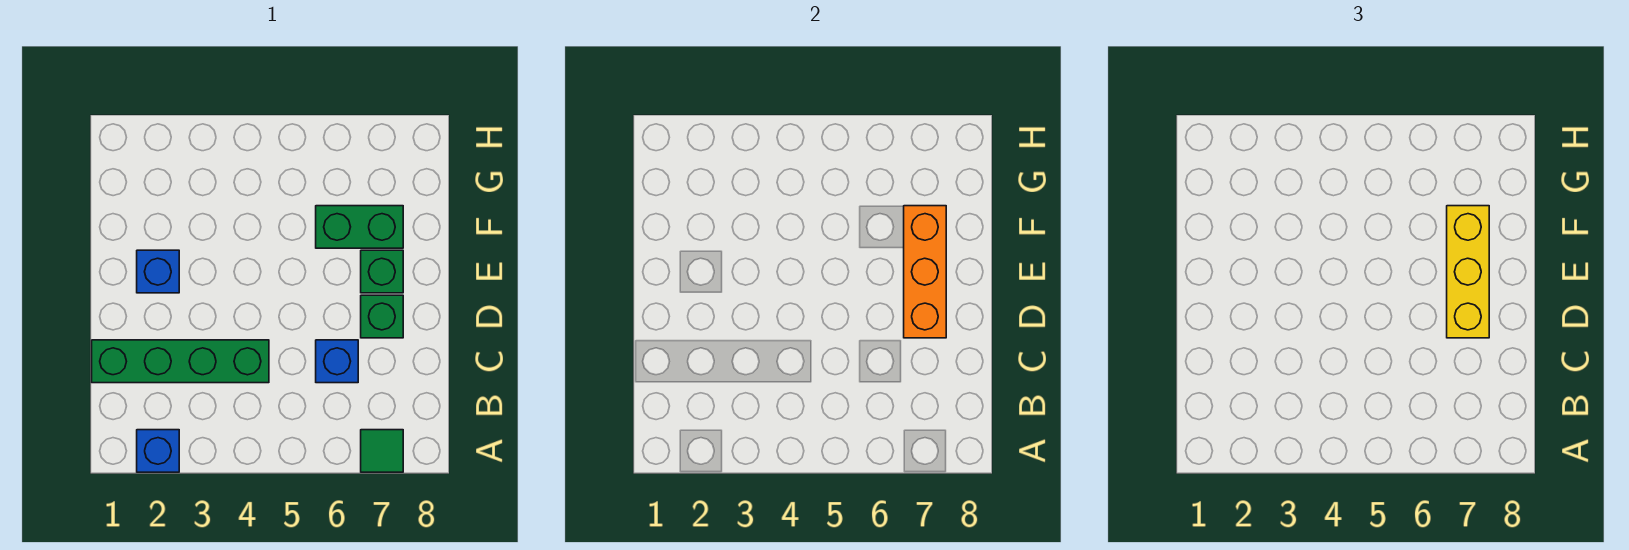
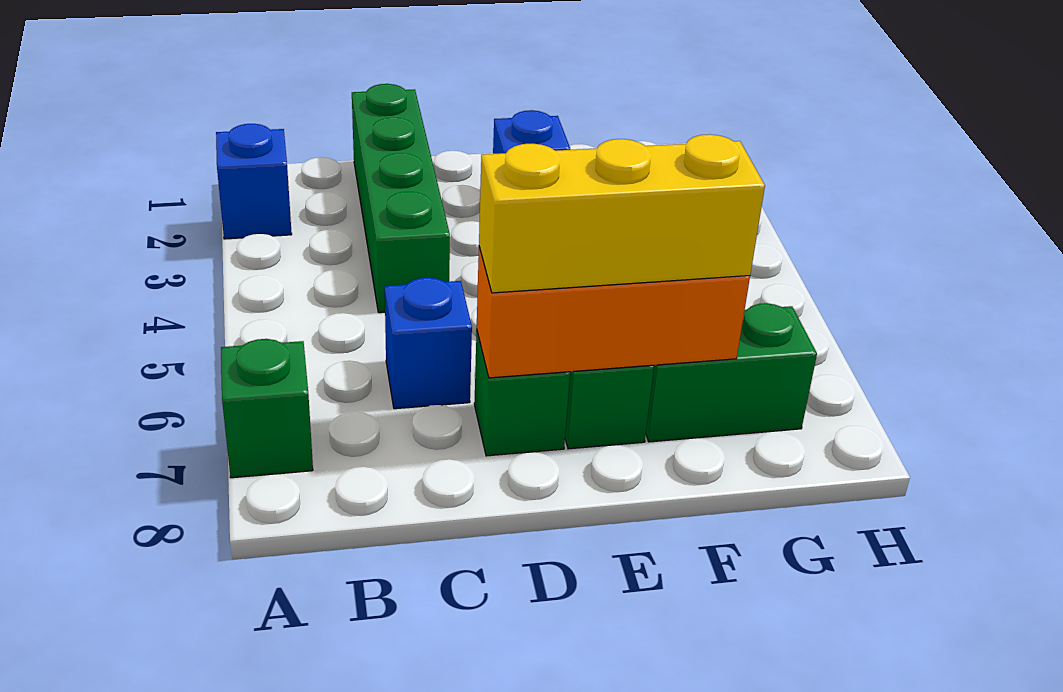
green tile A7 level 1 -> green brick A7 level 1
green brick F6:F7 level 1 -> green brick F7:G7 level 1

